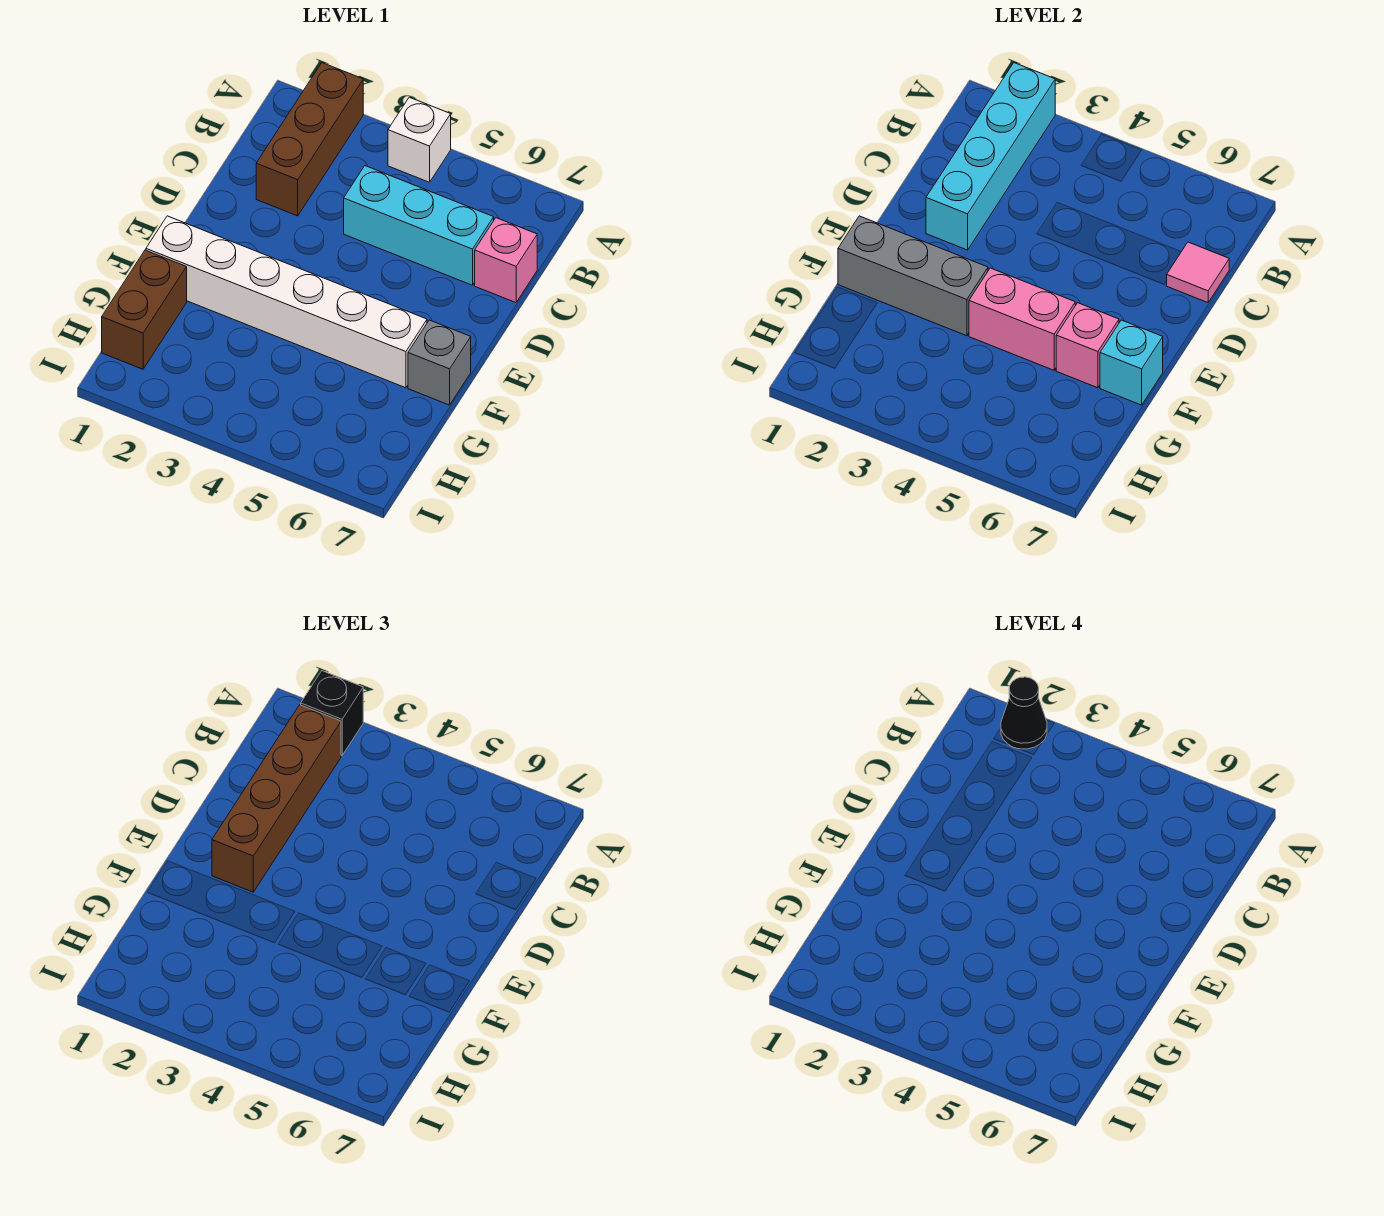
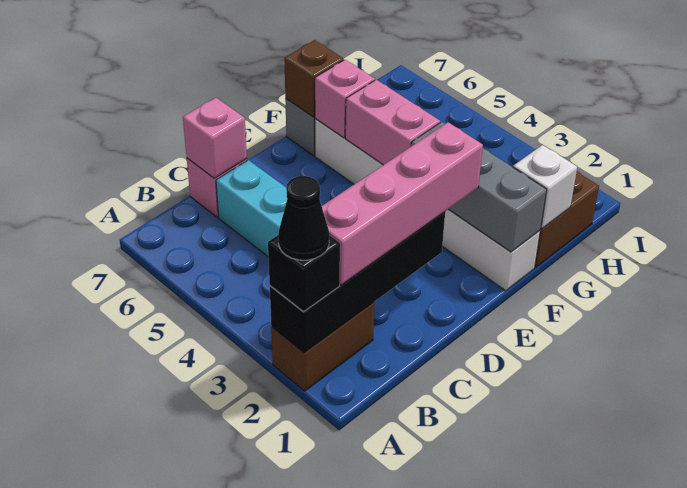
brown brick A2:C2 level 1 -> brown brick A2:B2 level 1
cyan brick A2:D2 level 2 -> black brick A2:D2 level 2
white brick A4 level 1 -> white brick G1 level 2
brown brick B2:E2 level 3 -> pink brick B2:E2 level 3
pink tile C7 level 2 -> pink brick C7 level 2
cyan brick F7 level 2 -> brown brick F7 level 2

